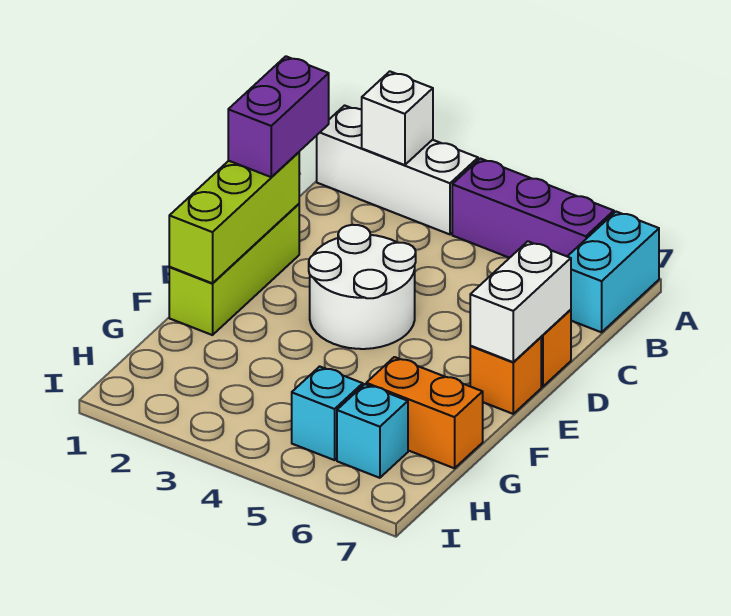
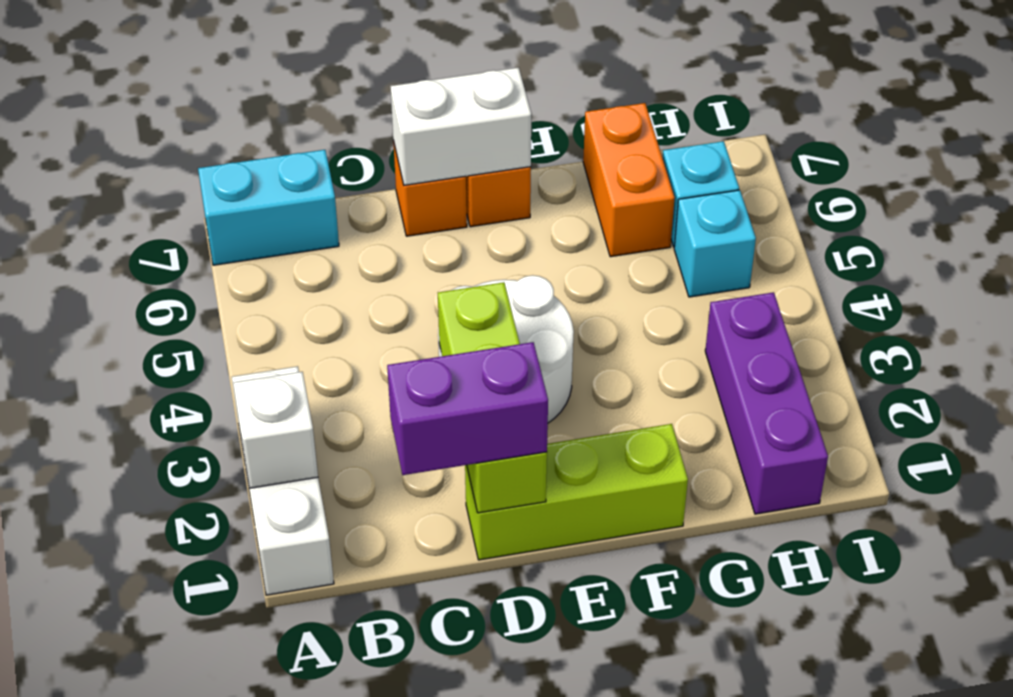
purple brick A4:A6 level 1 -> purple brick H1:H3 level 1
lime brick D1:F1 level 2 -> lime brick D1:D3 level 2

